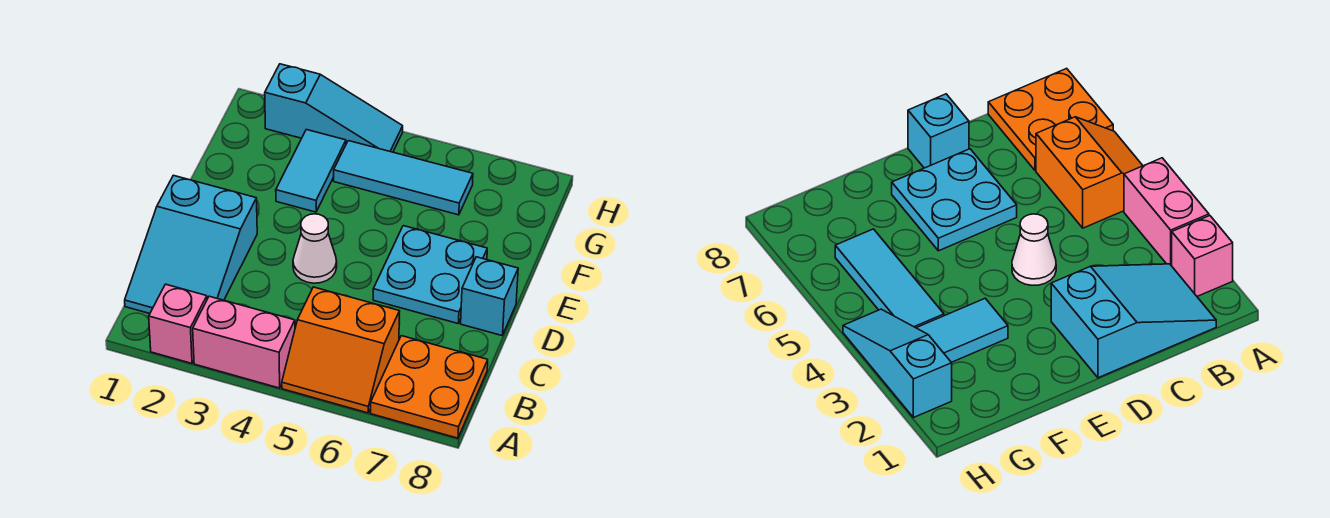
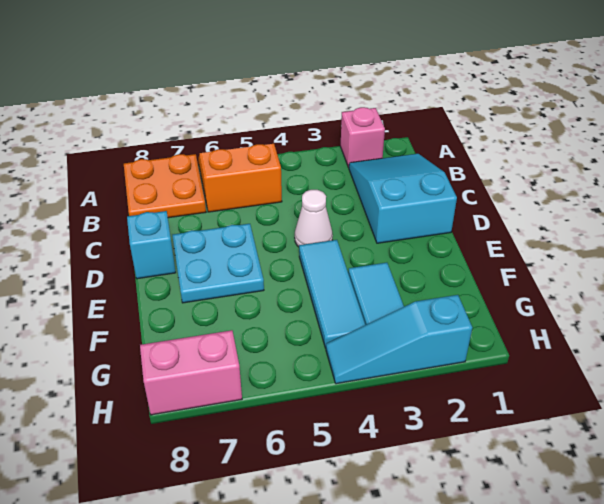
pink brick A3:A4 level 1 -> pink brick H7:H8 level 1
cyan tile G4:G6 level 1 -> cyan tile E4:G4 level 1

